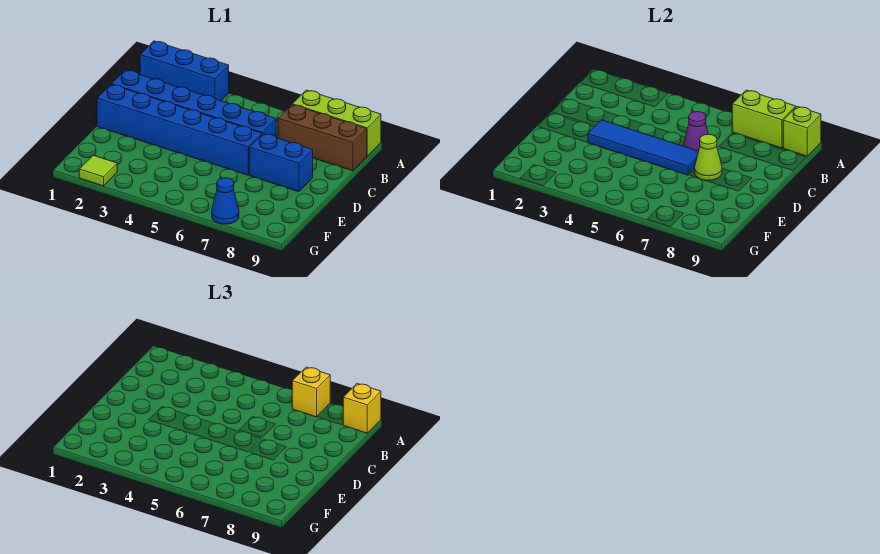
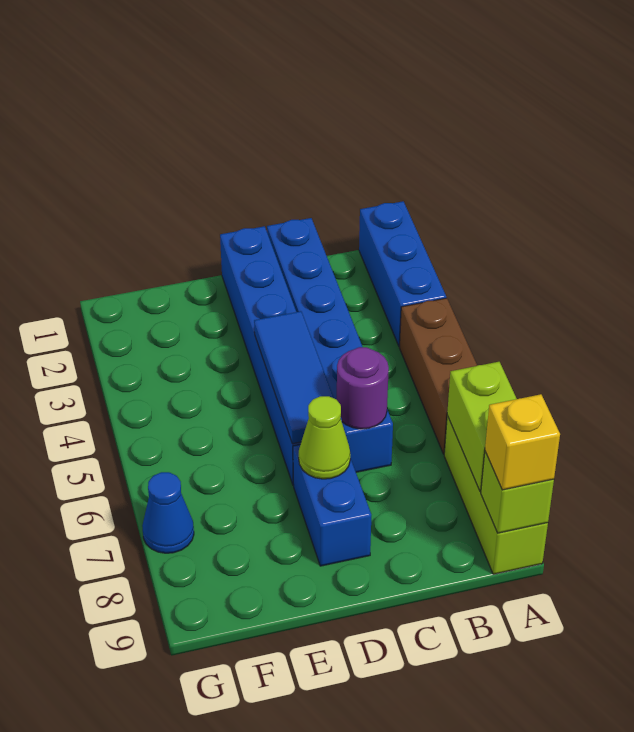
yellow brick A7 level 3 -> none
brown brick B7:B9 level 1 -> brown brick A4:A6 level 1
purple cone C6 level 2 -> purple round brick C6 level 2
blue tile D3:D6 level 2 -> blue tile D4:D6 level 2
lime tile G2 level 1 -> none

